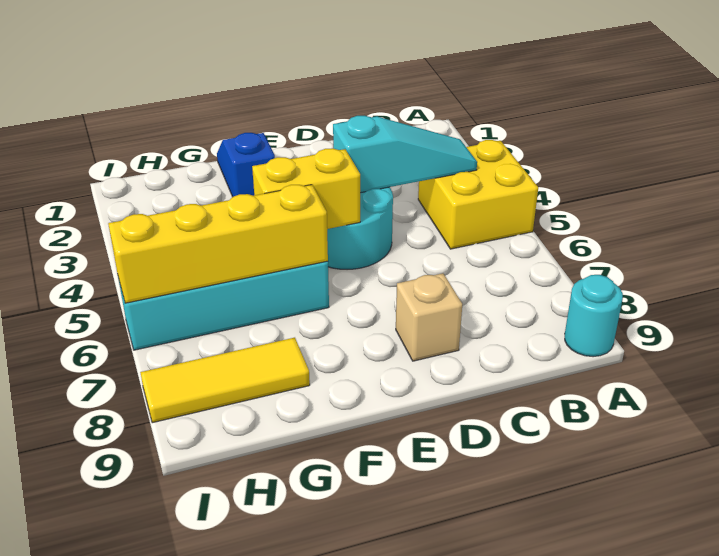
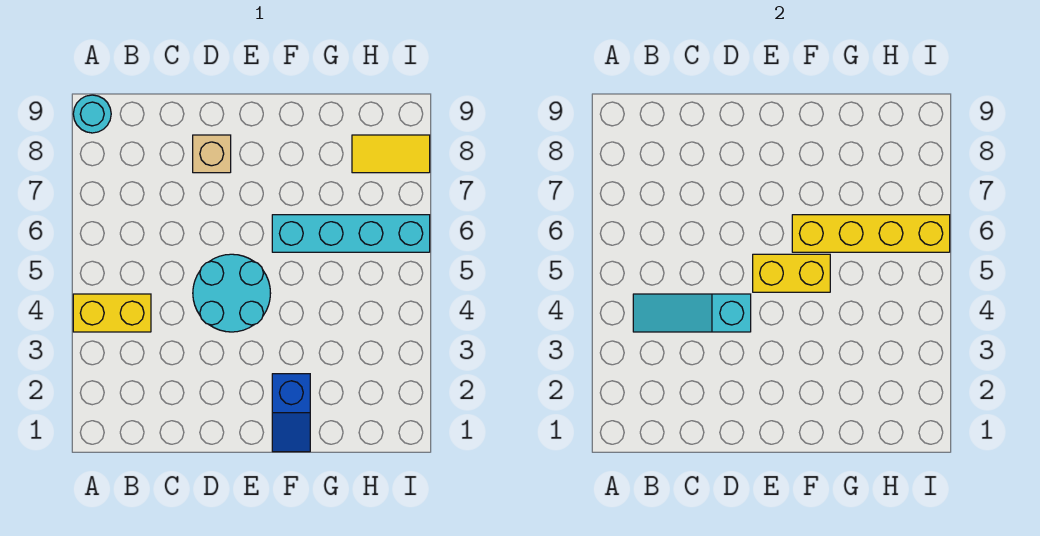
yellow brick A4:B5 level 1 -> yellow brick A4:B4 level 1
yellow tile G8:I8 level 1 -> yellow tile H8:I8 level 1

